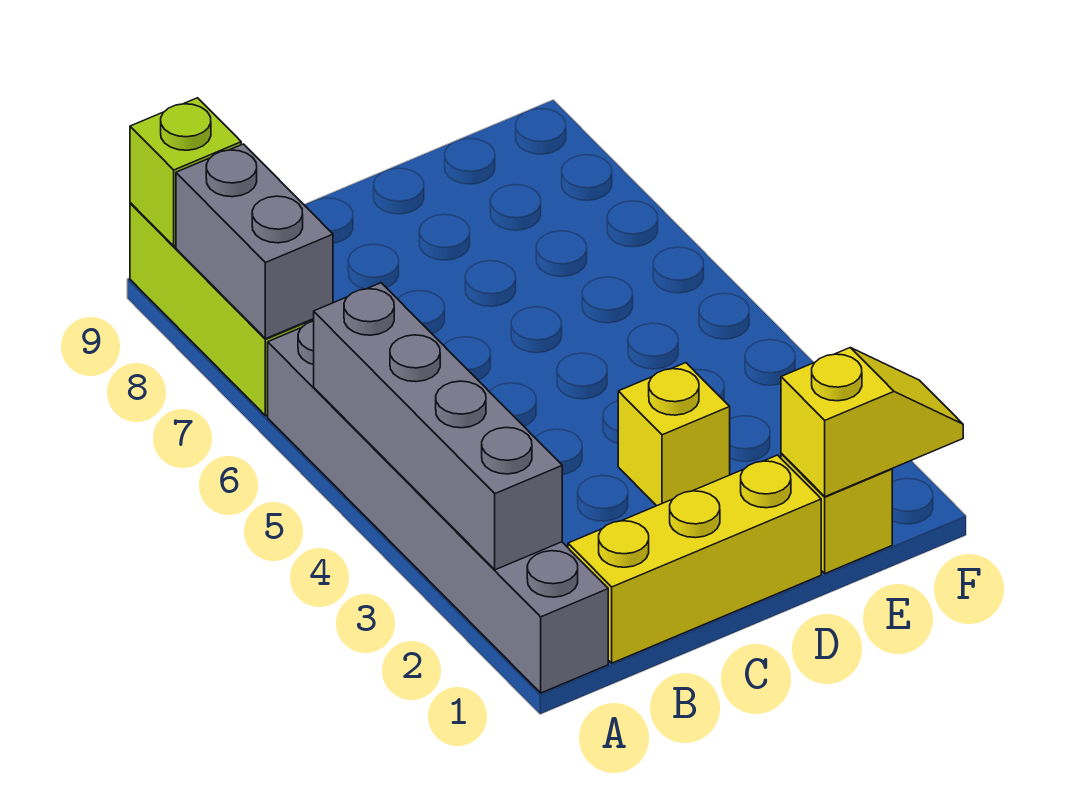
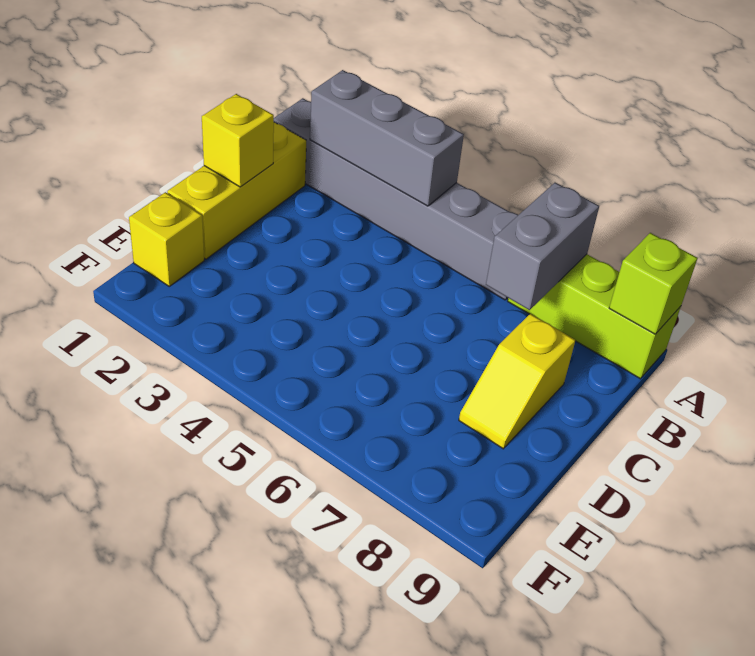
grey brick A2:A5 level 2 -> grey brick A2:A4 level 2
grey brick A7:A8 level 2 -> grey brick A7:B7 level 2
yellow brick D3 level 1 -> yellow brick C1 level 2
yellow slope E1:F1 level 2 top E -> yellow slope C8:D8 level 1 top C

